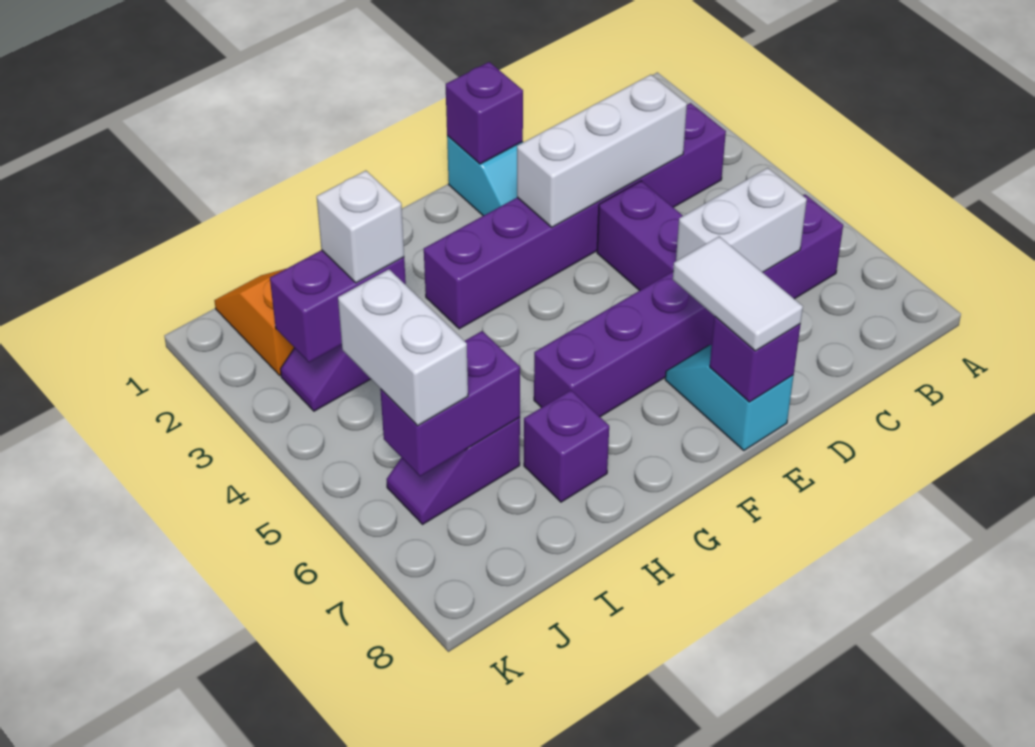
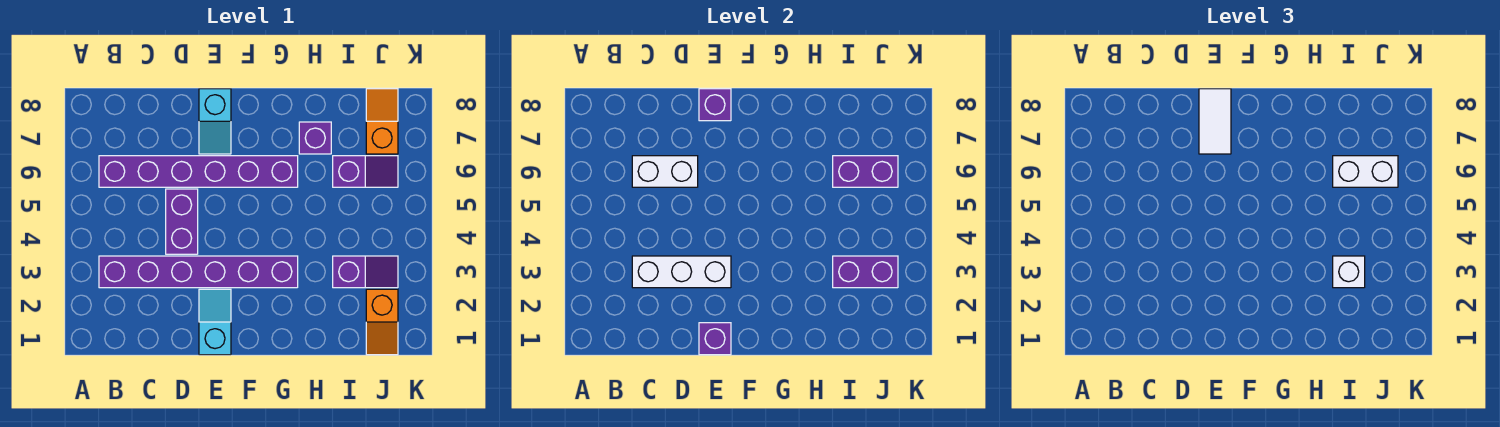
white brick J5:J6 level 3 -> white brick I6:J6 level 3
none -> orange slope J7:J8 level 1 top 7

